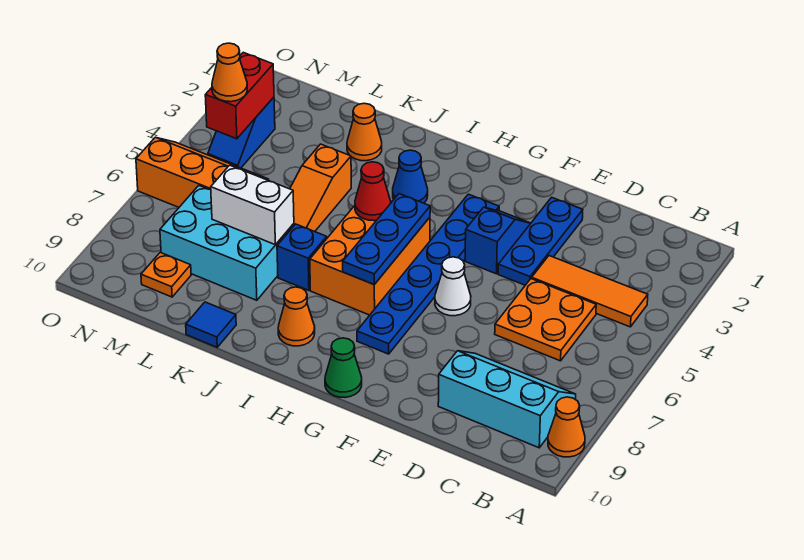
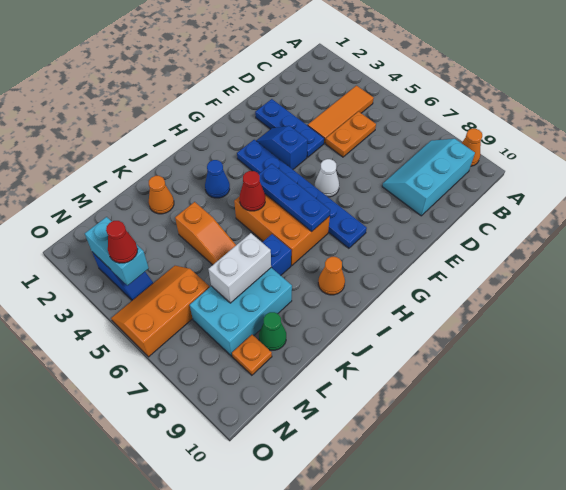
orange plate C5:D6 level 1 -> orange plate C5:D5 level 1
green cone G10 level 1 -> green cone L9 level 1
blue tile K10 level 1 -> none
red brick N3:N4 level 2 -> cyan brick N3:N4 level 2
orange cone N4 level 3 -> red cone N4 level 3

